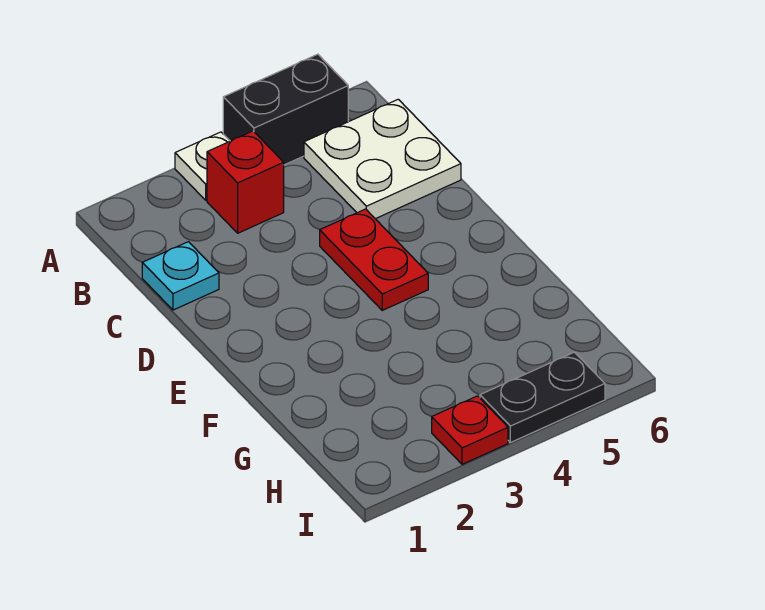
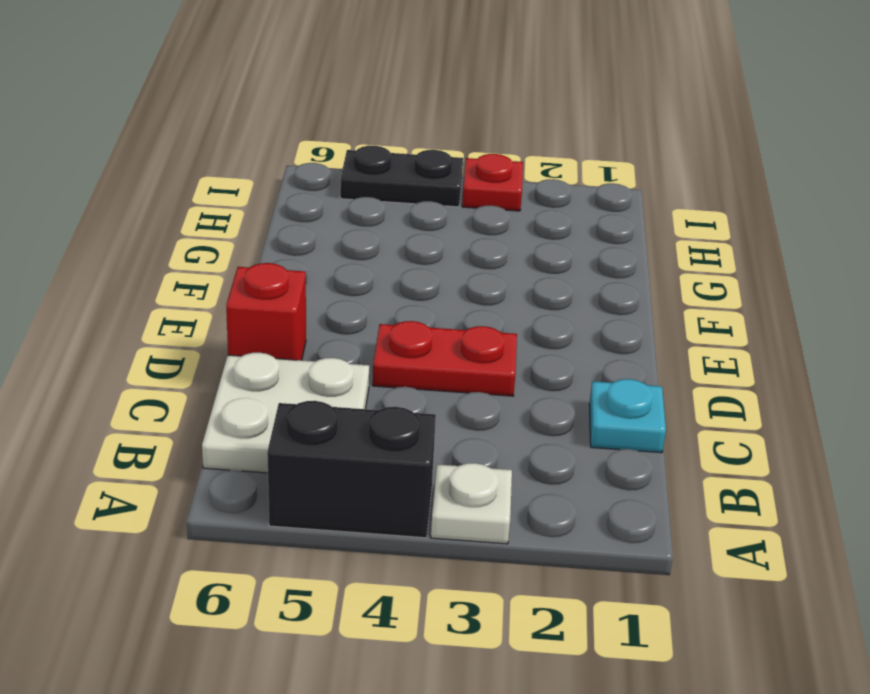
red brick B3 level 1 -> red brick D6 level 1
red plate D4:E4 level 1 -> red plate D3:D4 level 1

